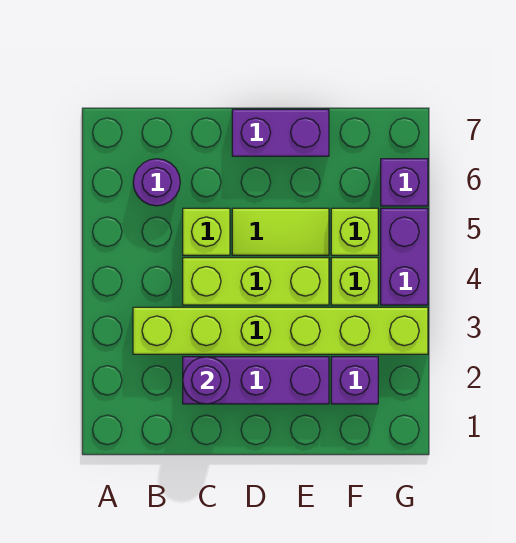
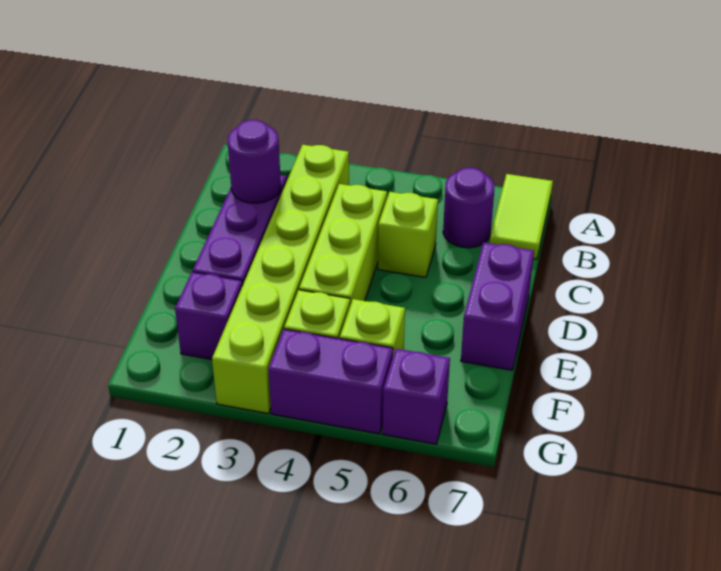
lime tile D5:E5 level 1 -> lime tile A7:B7 level 1

